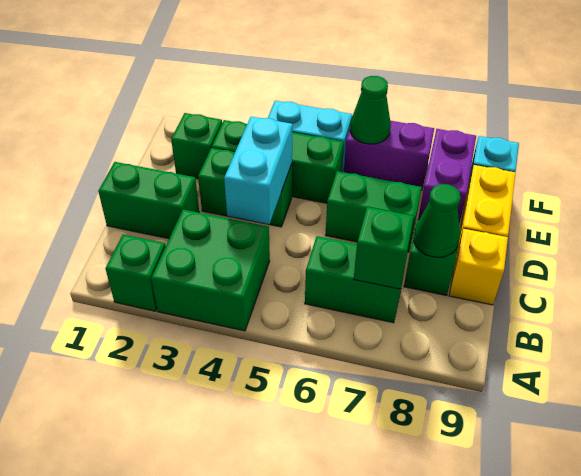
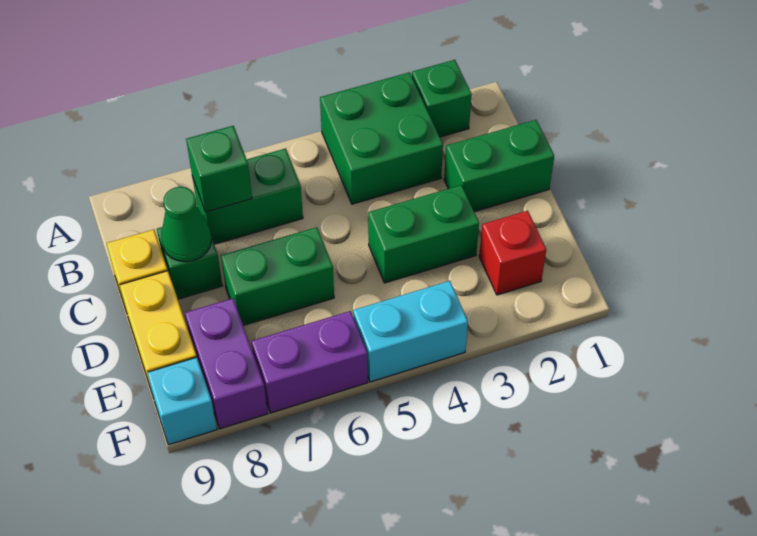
cyan brick C4:D4 level 2 -> none
green brick E2 level 1 -> red brick E2 level 1
green brick E3:E5 level 1 -> none
green cone F6 level 2 -> none

